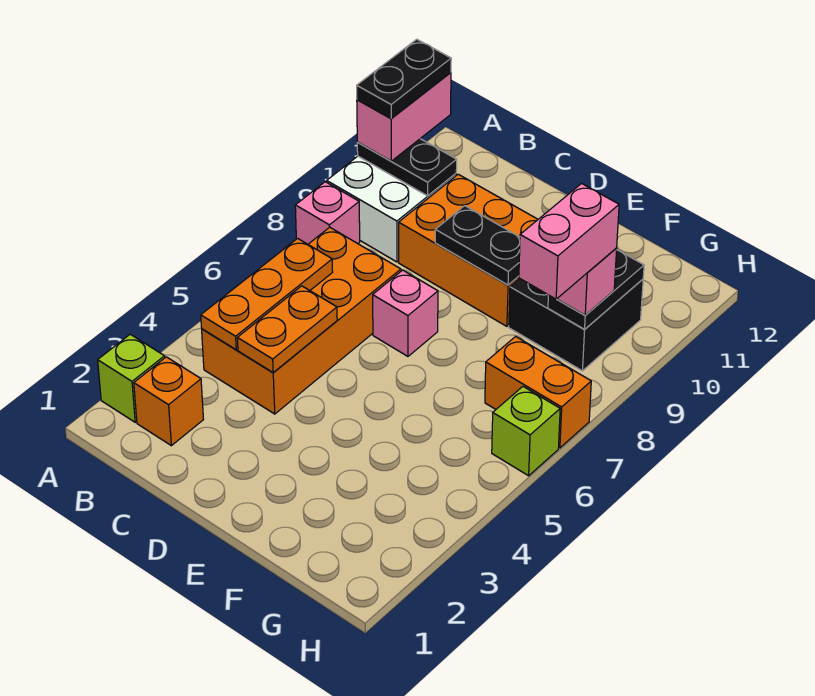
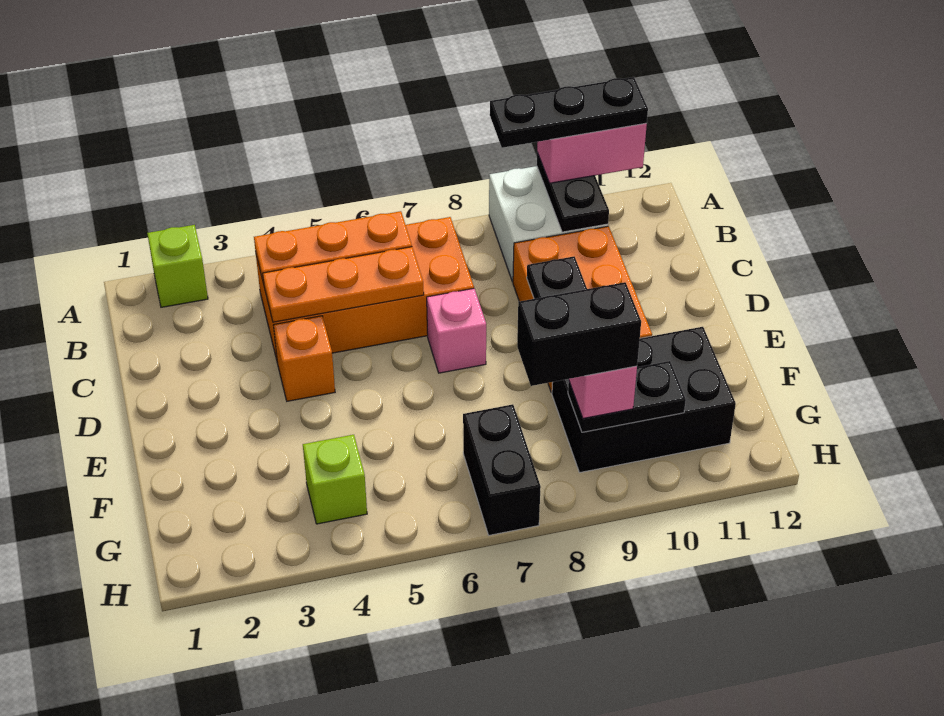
pink brick A8 level 1 -> none
black plate A10:A11 level 4 -> black plate A9:A11 level 4
orange brick B2 level 1 -> orange brick D4 level 1
orange plate C4:C5 level 2 -> orange plate C4:C6 level 2
black brick F9:G10 level 1 -> black brick F9:G11 level 1
orange brick G7:H7 level 1 -> black brick G7:H7 level 1
pink brick G8:G9 level 4 -> black brick G8:G9 level 4
lime brick H6 level 1 -> lime brick G4 level 1

